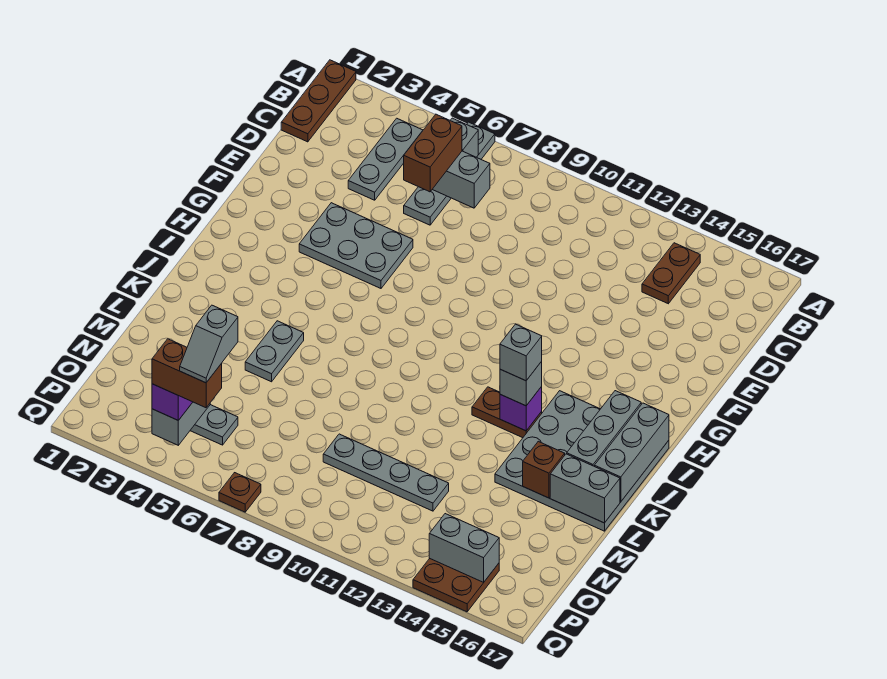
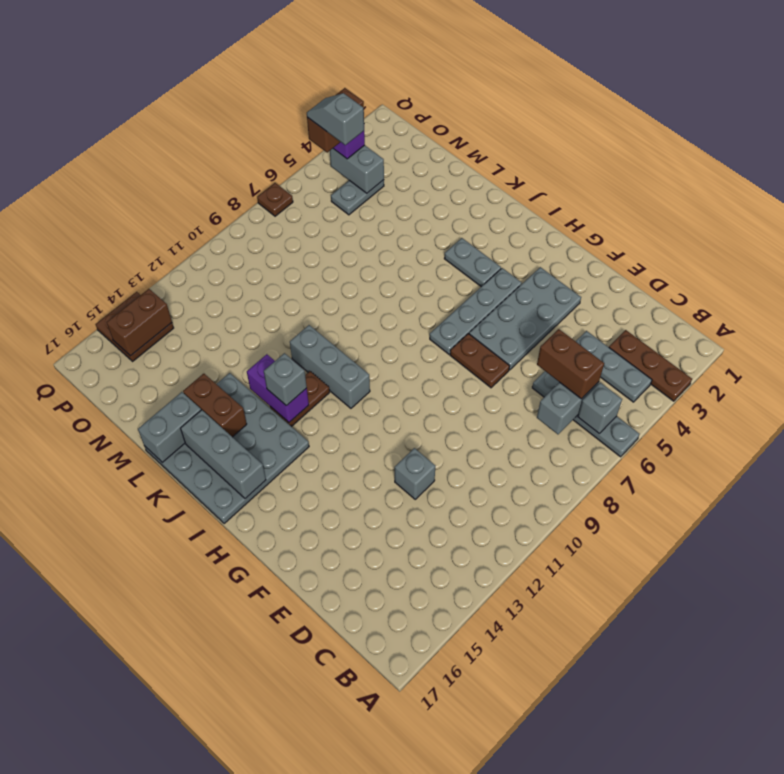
brown plate A1:C1 level 1 -> brown plate A3:C3 level 1
brown plate B14:C14 level 1 -> brown plate F7:G7 level 1
grey plate F4:G6 level 1 -> grey plate F3:G6 level 1
grey brick I17:K17 level 2 -> grey brick I11:K11 level 1
purple brick J13 level 2 -> purple brick J13:K13 level 2
grey brick J13 level 4 -> grey brick E12 level 1
grey plate K5:L5 level 1 -> grey plate I4:J4 level 1
brown brick L15 level 2 -> brown brick K15:L15 level 2
grey plate N9:N12 level 1 -> grey plate H4:H7 level 1
grey brick P14:P15 level 2 -> brown brick P14:P15 level 2

